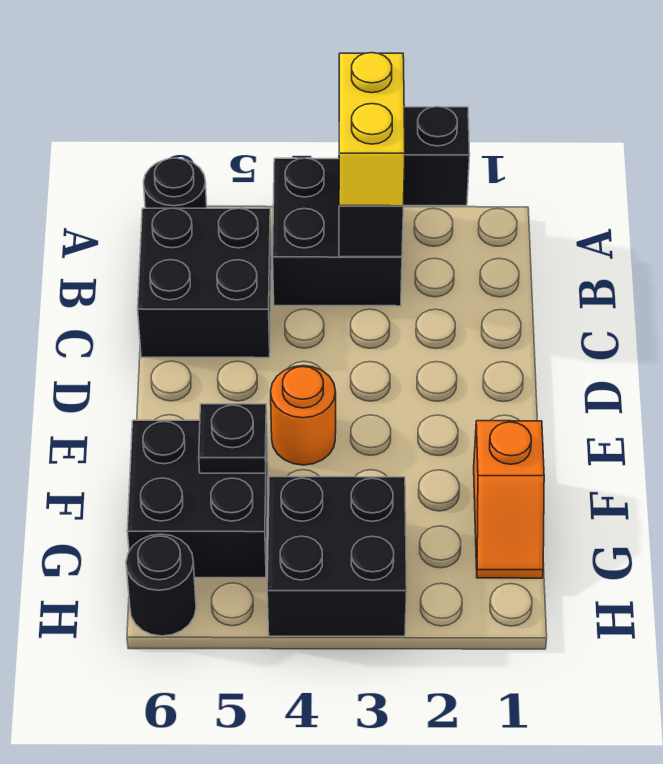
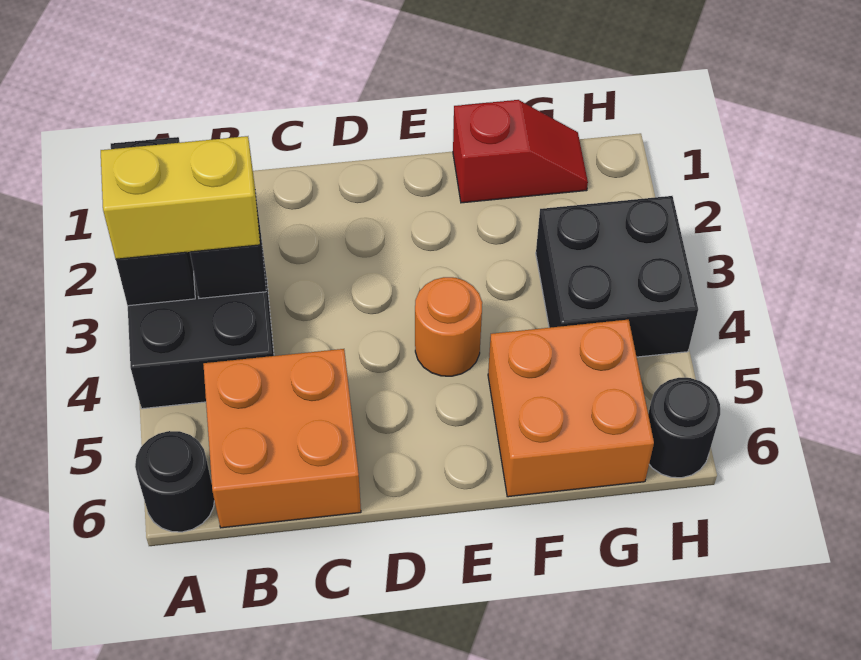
black brick B5:C6 level 1 -> orange brick B5:C6 level 1
orange slope F1:G1 level 1 top F -> red slope F1:G1 level 1 top F
black brick F5:G6 level 1 -> orange brick F5:G6 level 1
black plate F5 level 2 -> none

